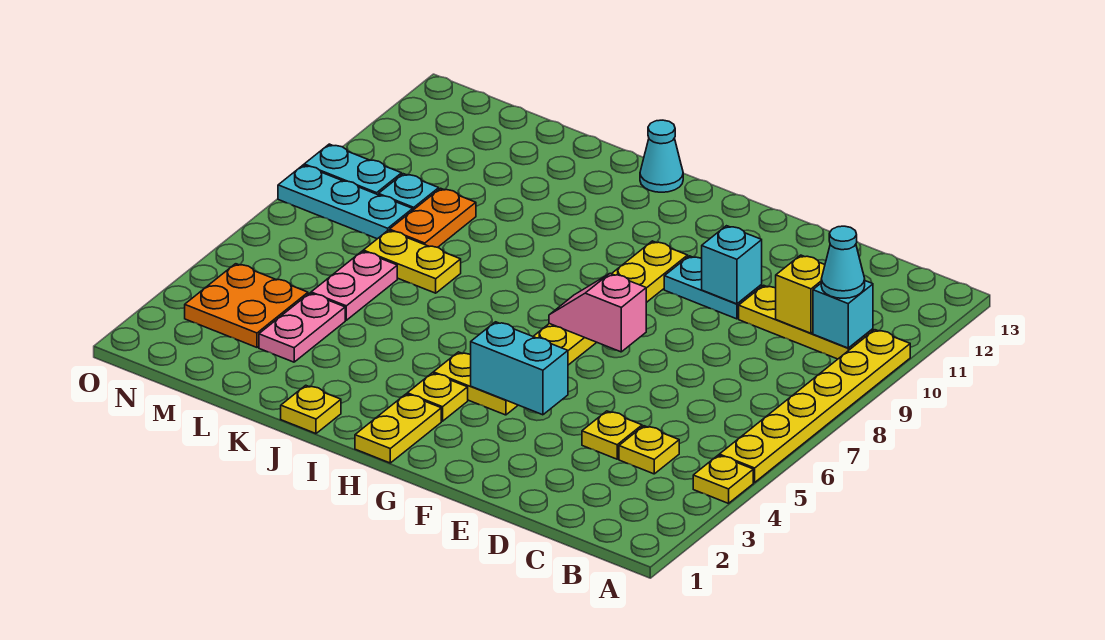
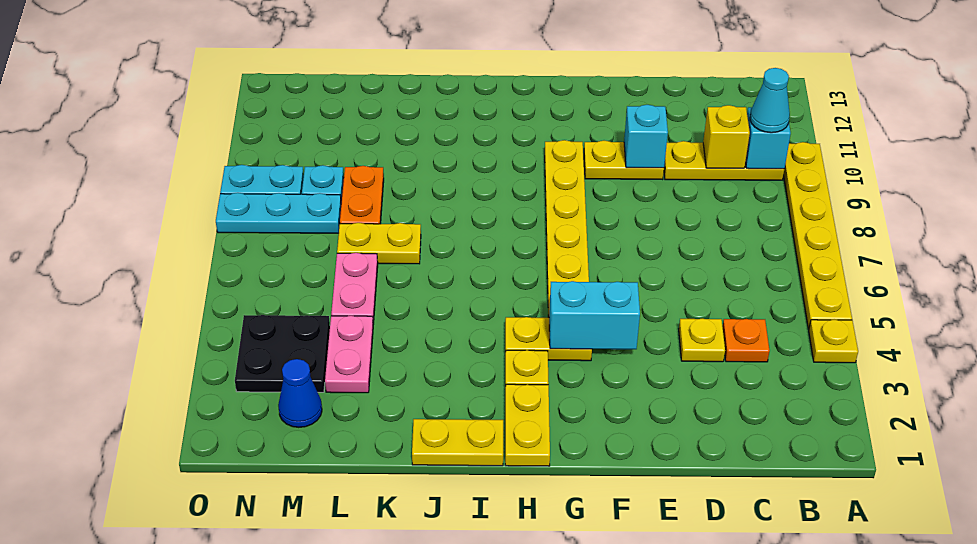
yellow plate C4 level 1 -> orange plate C4 level 1
cyan plate E10:F10 level 1 -> yellow plate E10:F10 level 1
pink slope F7:G7 level 2 top F -> none
cyan cone I13 level 1 -> none
yellow plate J1 level 1 -> yellow plate I1:J1 level 1
none -> blue cone M2 level 1
orange plate M3:N4 level 1 -> black plate M3:N4 level 1

